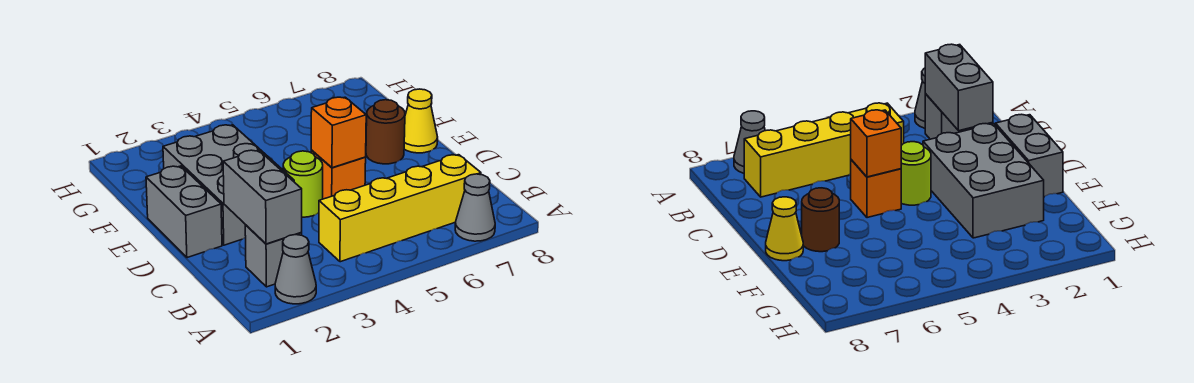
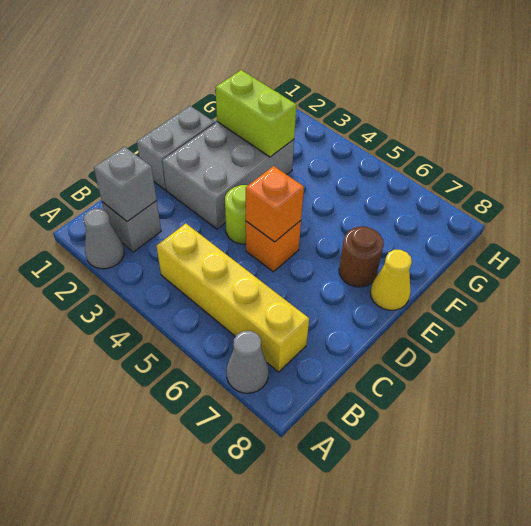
grey brick B2:C2 level 2 -> grey brick B2 level 2
none -> lime brick F2:F3 level 2

